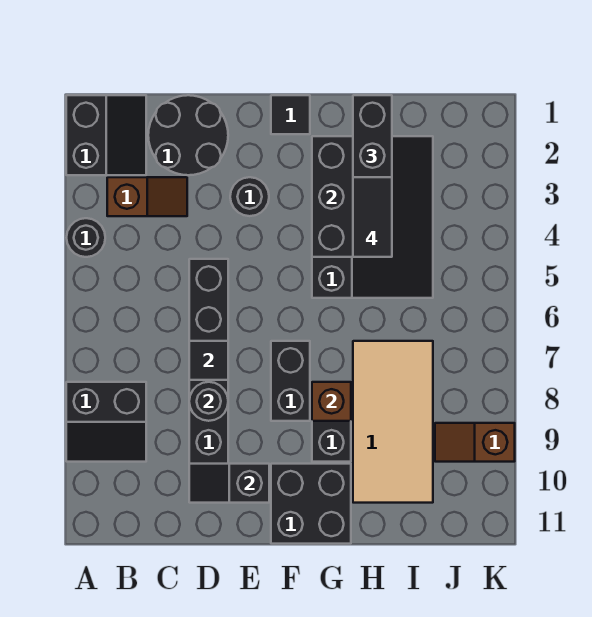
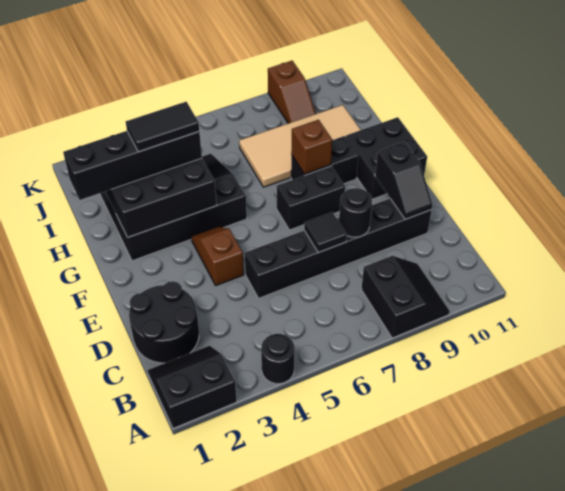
brown slope B3:C3 level 1 top B -> brown slope E4:F4 level 1 top E
black round brick E3 level 1 -> none
black tile F1 level 1 -> none

